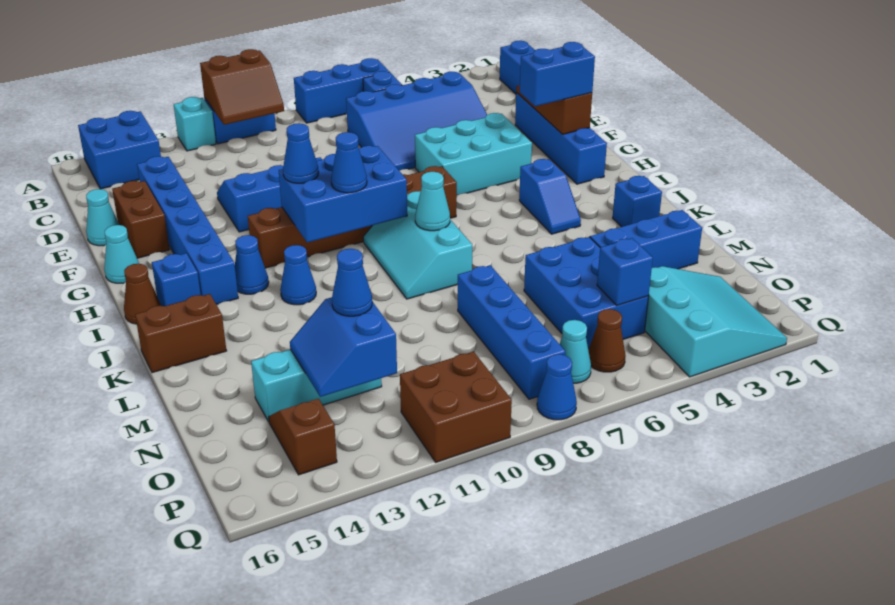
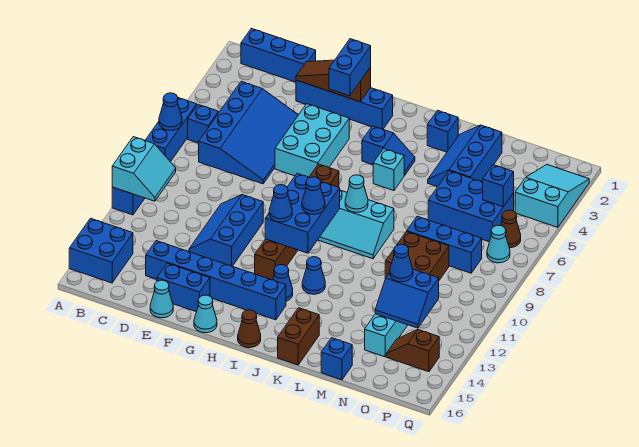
brown slope A10:B11 level 2 top A -> cyan slope A10:B11 level 2 top A
cyan brick A12 level 1 -> cyan brick J5 level 1
brown brick E15:F15 level 1 -> blue brick E15:F15 level 1
blue brick I15 level 1 -> blue brick M16 level 1
blue brick M8:P8 level 1 -> blue brick M8:O8 level 1
cyan slope O2:Q4 level 1 top 4 -> cyan slope P2:Q4 level 1 top 4
brown brick P10:Q11 level 1 -> brown brick M9:N10 level 1
blue cone Q8 level 1 -> blue cone A7 level 2

